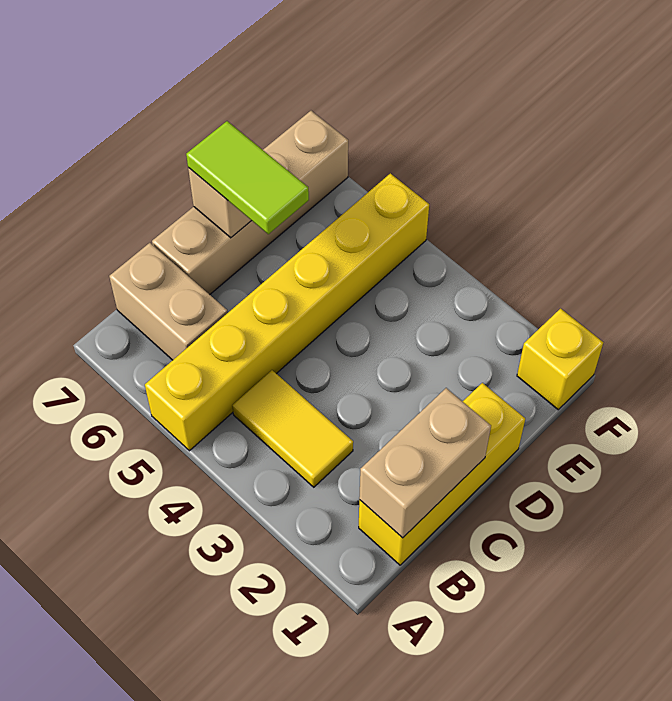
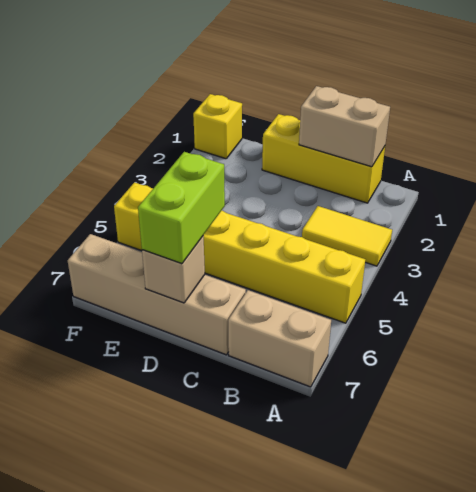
yellow tile B3:B4 level 1 -> yellow tile A3:B3 level 1
tan brick B6:B7 level 1 -> tan brick A7:B7 level 1
lime tile D6:D7 level 3 -> lime brick D6:D7 level 3

